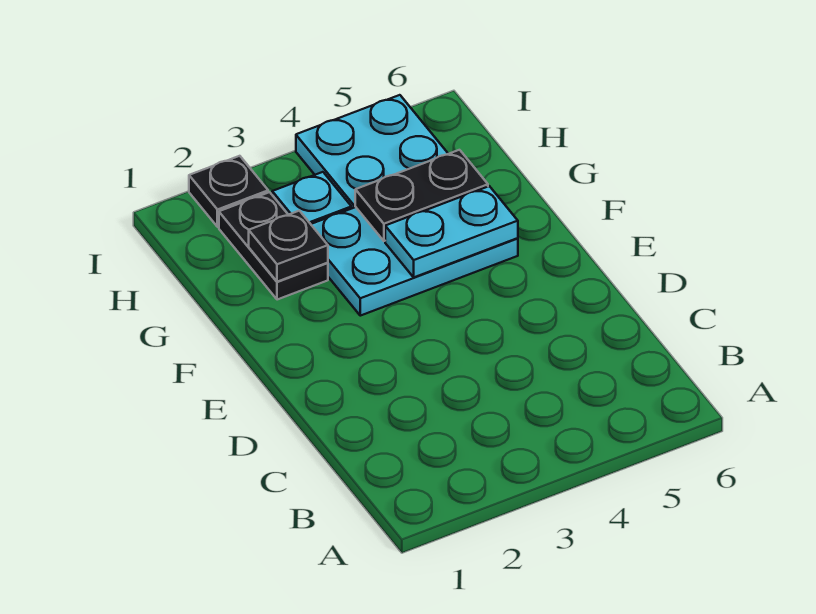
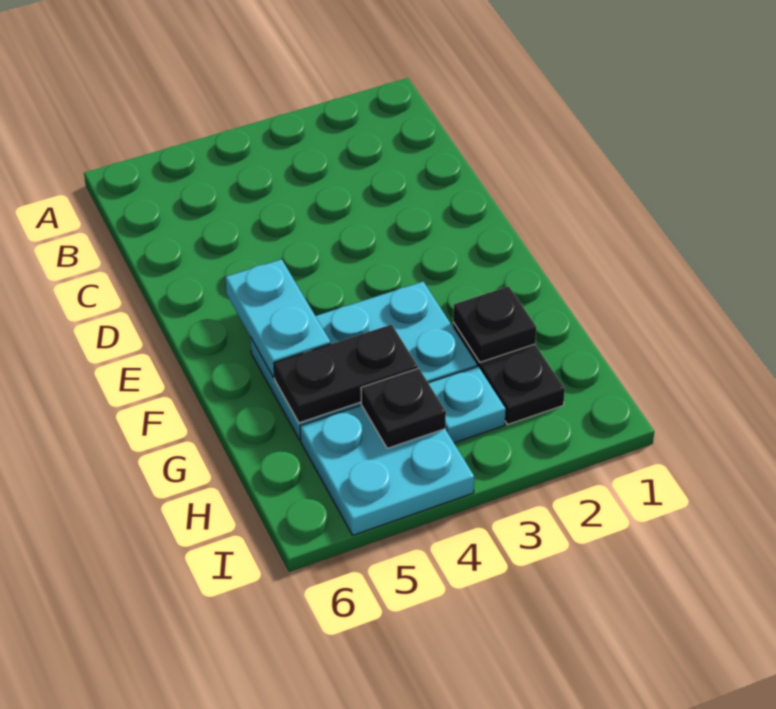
cyan plate F4:F5 level 2 -> cyan plate E5:F5 level 2
black plate I2 level 1 -> black plate H4 level 2

